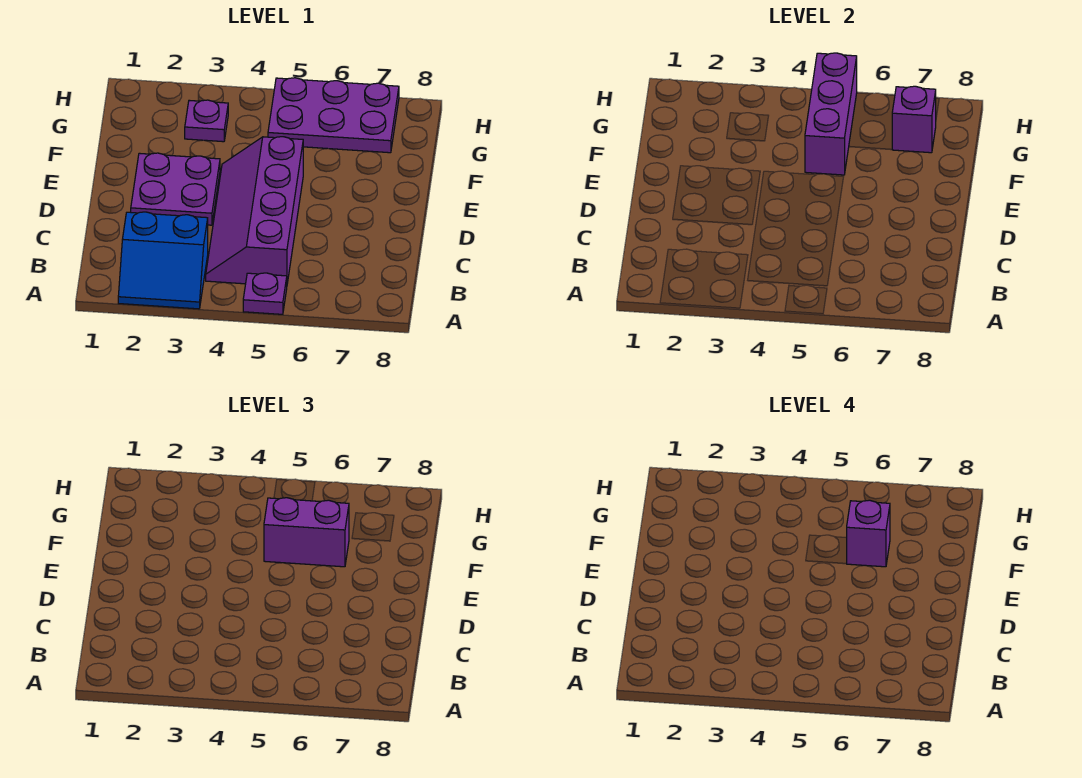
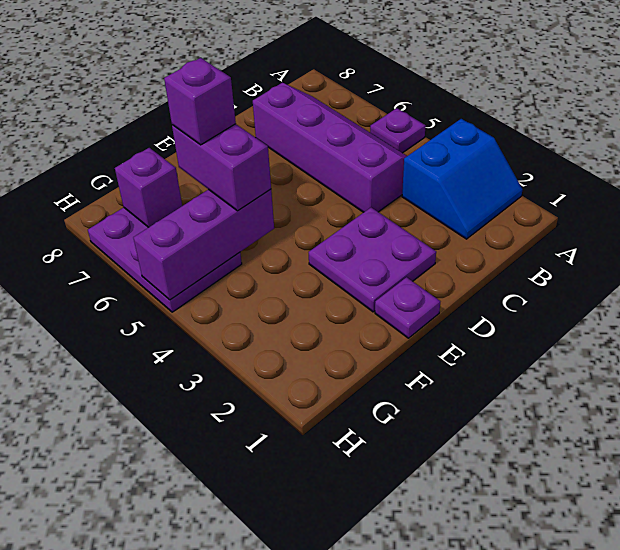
blue slope A2:B3 level 1 top B -> blue slope A2:B3 level 1 top 3
purple slope B4:E5 level 1 top 5 -> purple slope B4:C7 level 1 top C
purple plate G3 level 1 -> purple plate E1 level 1

